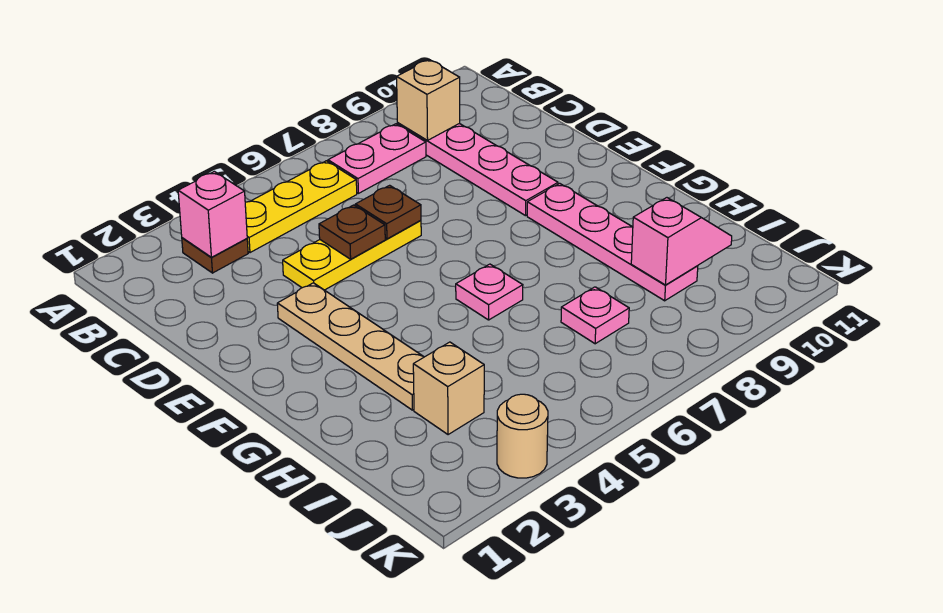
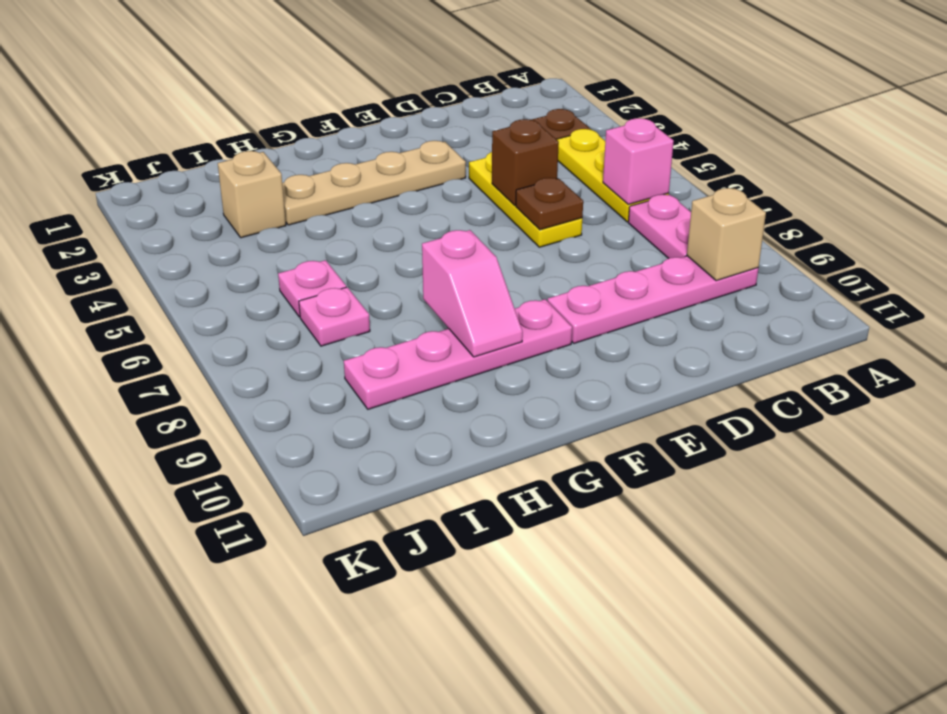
pink brick B3 level 2 -> pink brick B6 level 2
brown plate D5 level 2 -> brown brick D5 level 2
pink plate G6 level 1 -> pink plate I6 level 1
pink slope I9:I10 level 2 top 9 -> pink slope G8:G9 level 2 top 8
tan round brick K3 level 1 -> none

